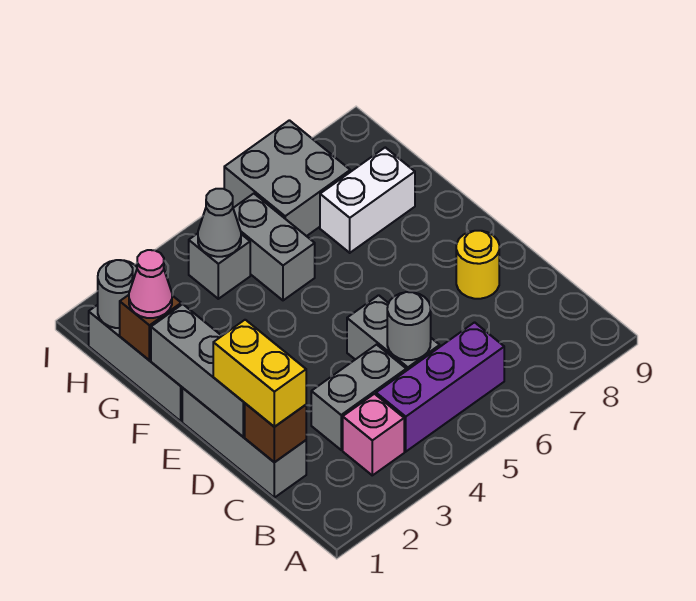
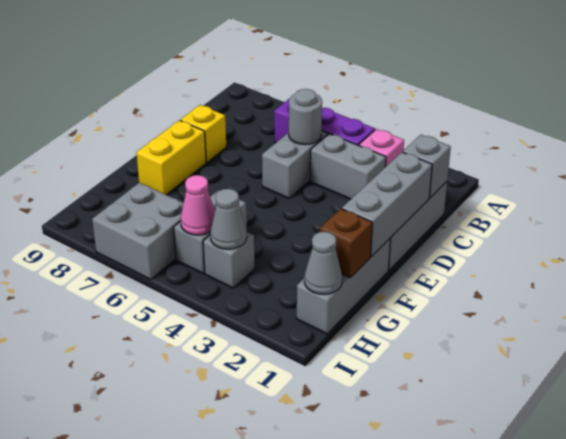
brown brick C1 level 2 -> grey brick C1 level 2
yellow brick C1:D1 level 3 -> yellow brick E8:F8 level 1
yellow round brick D8 level 1 -> yellow brick D8 level 1
pink cone G1 level 3 -> pink cone H5 level 2
white brick G7:G8 level 1 -> none
grey round brick H1 level 2 -> grey cone H1 level 2

